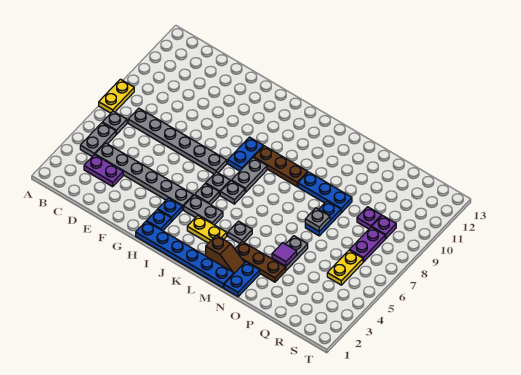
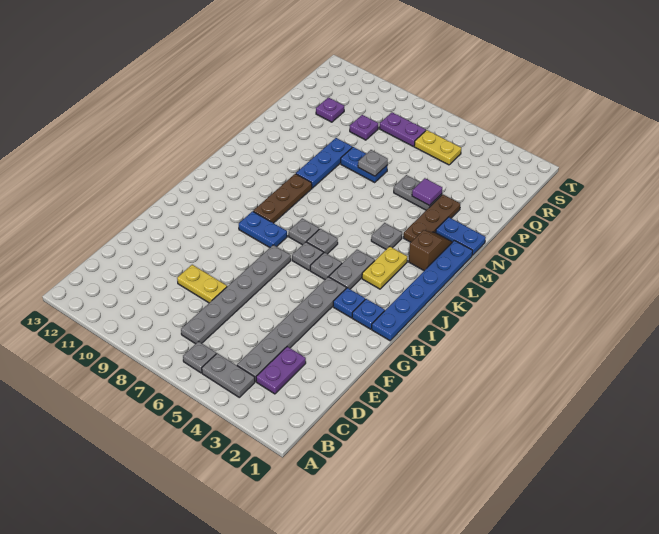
yellow plate A7:A8 level 1 -> yellow plate E8:E9 level 1
grey plate J7:J8 level 1 -> grey plate J7 level 1
purple plate R9 level 1 -> purple plate Q11 level 1

